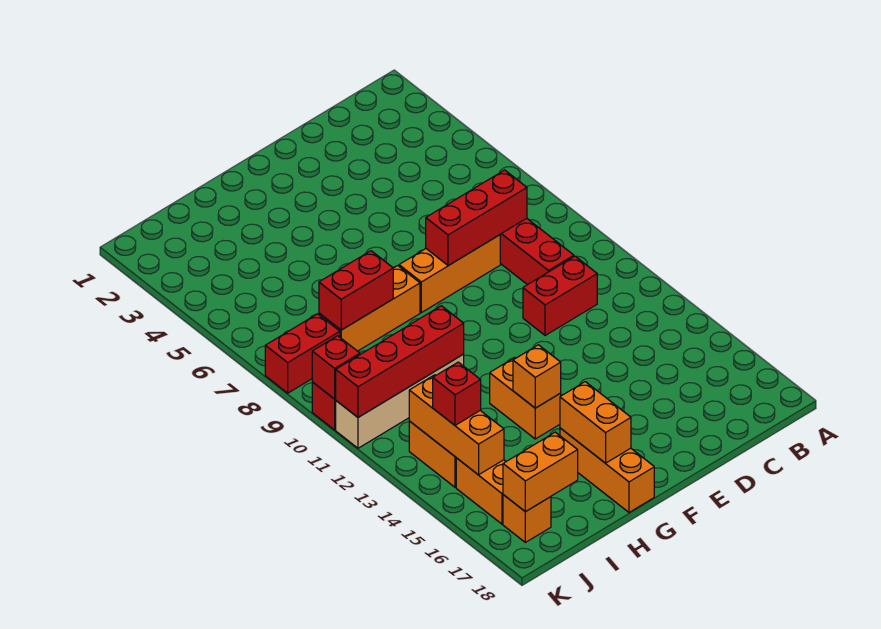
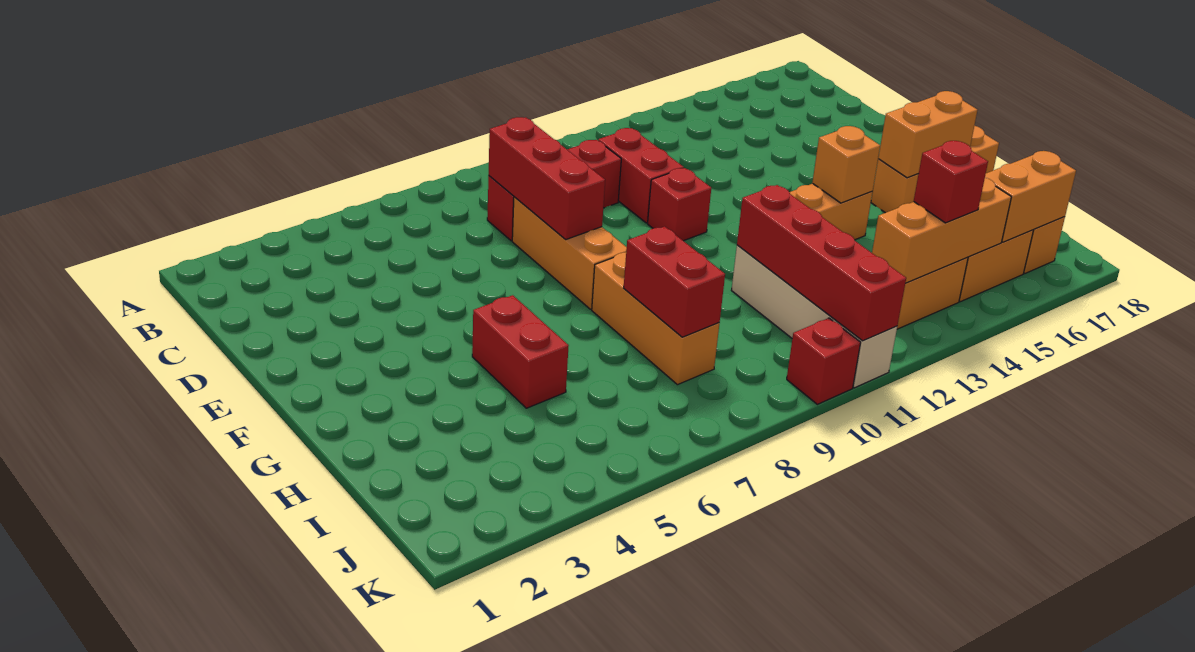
orange brick I17:J17 level 2 -> orange brick J16:J17 level 2
red brick J8:K8 level 1 -> red brick G5:H5 level 1
red brick K10 level 2 -> red brick E11 level 1

